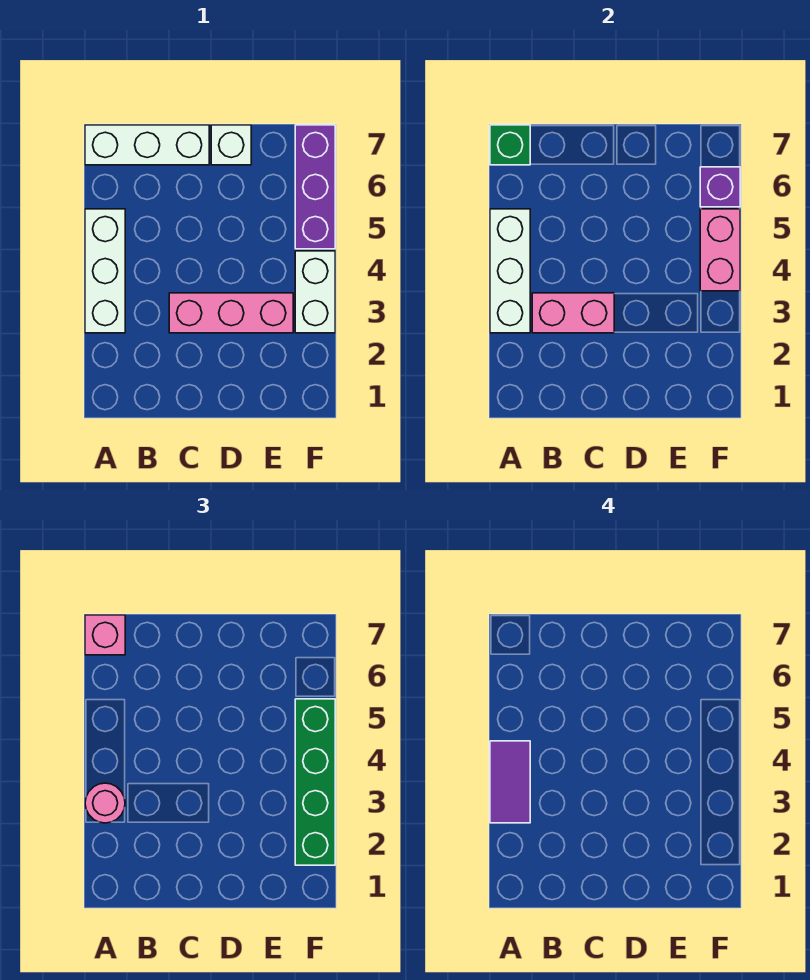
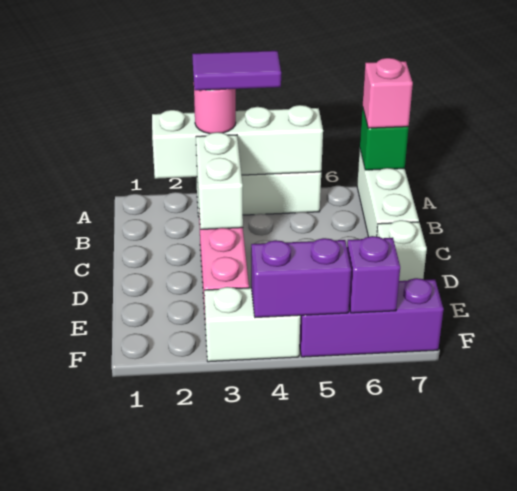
white brick A3:A5 level 2 -> white brick A2:A5 level 2
pink brick B3:C3 level 2 -> white brick B3:C3 level 2
green brick F2:F5 level 3 -> none
pink brick F4:F5 level 2 -> purple brick F4:F5 level 2

